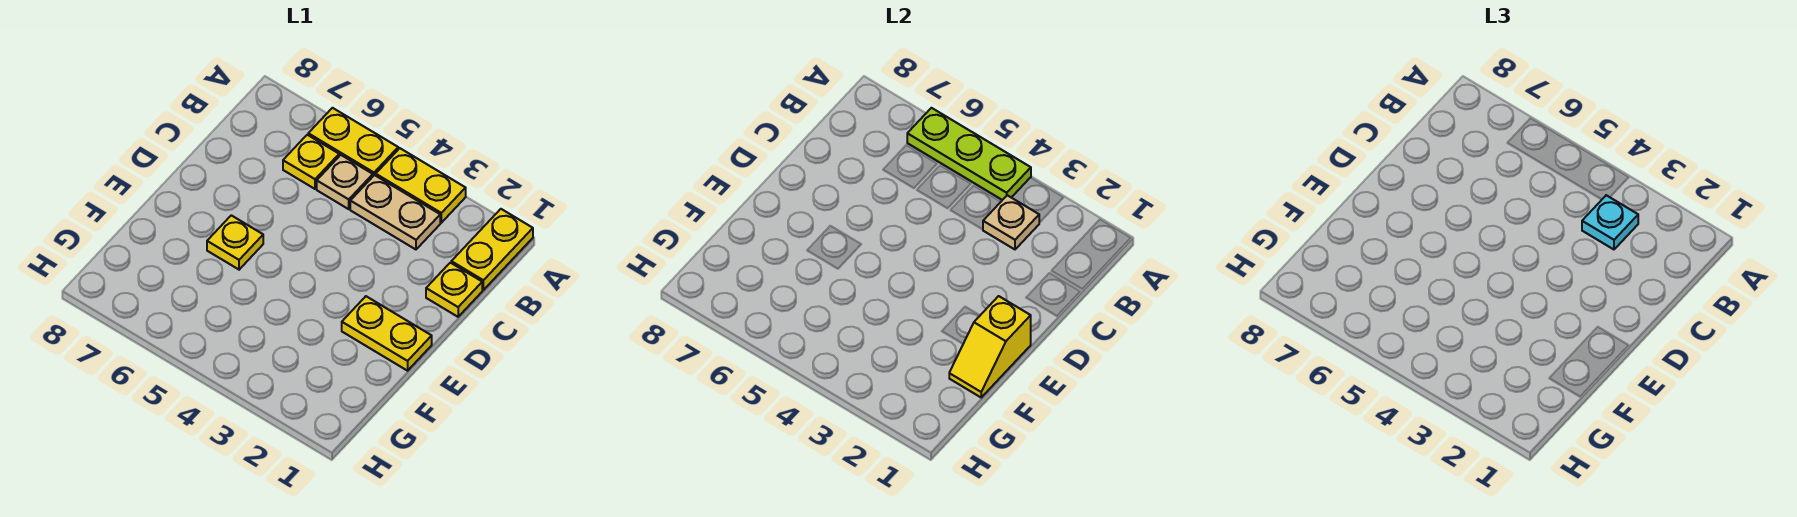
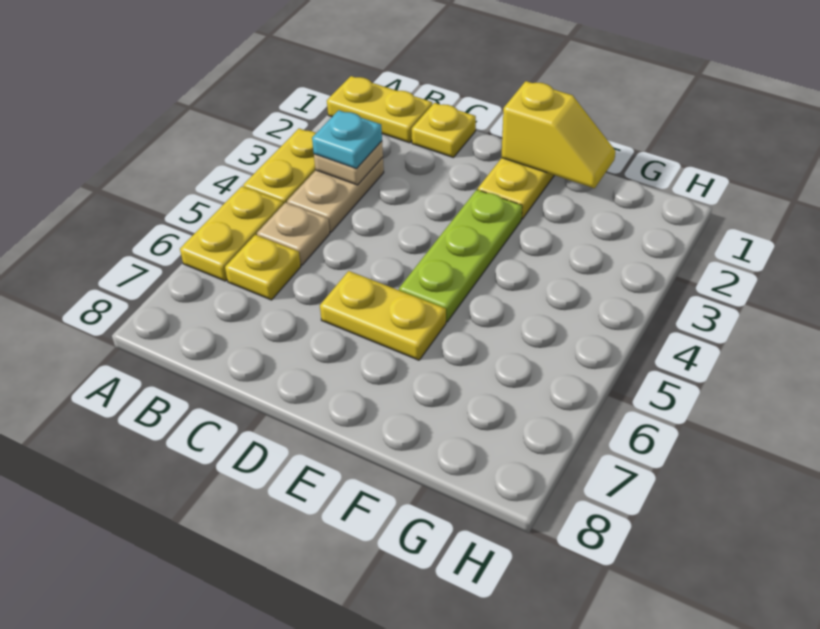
lime plate A4:A6 level 2 -> lime plate E3:E5 level 1
yellow plate E6 level 1 -> yellow plate D6:E6 level 1

